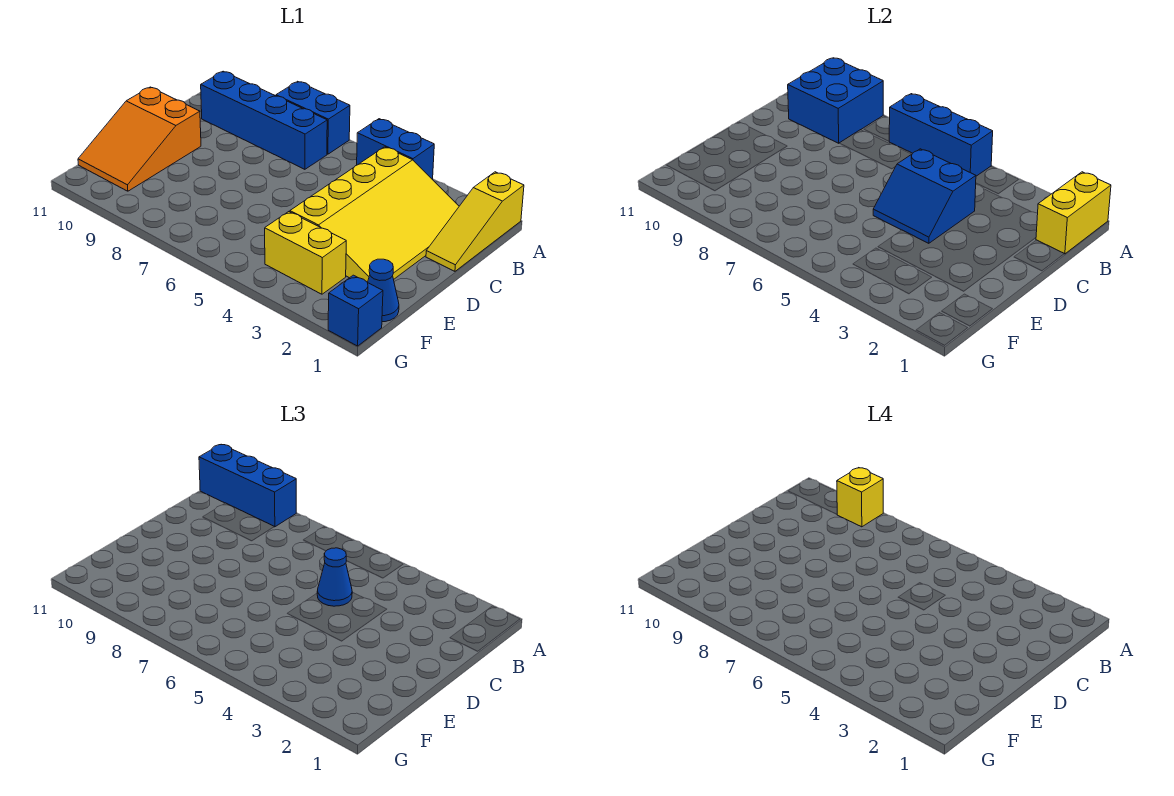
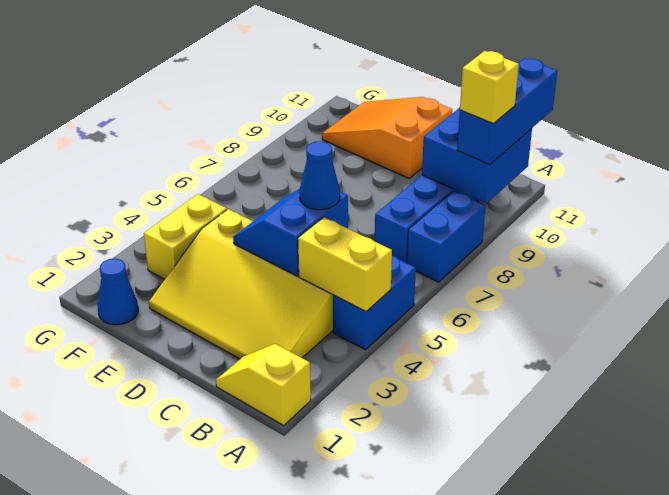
yellow slope A1:C1 level 1 top A -> yellow slope A1:B1 level 1 top A
yellow brick A1:B1 level 2 -> yellow brick A4:B4 level 2
blue brick A5:A7 level 2 -> none
blue brick G1 level 1 -> none

